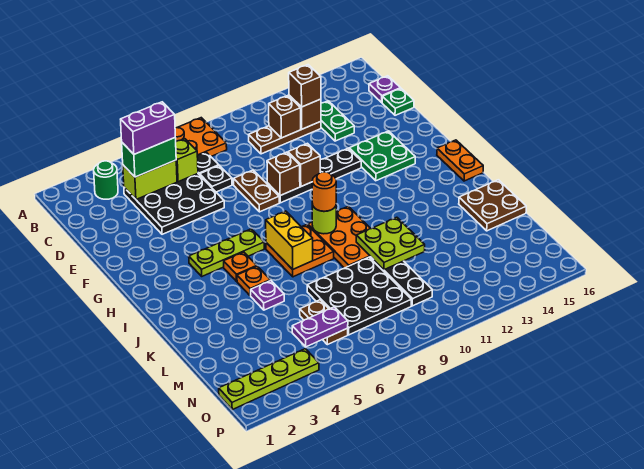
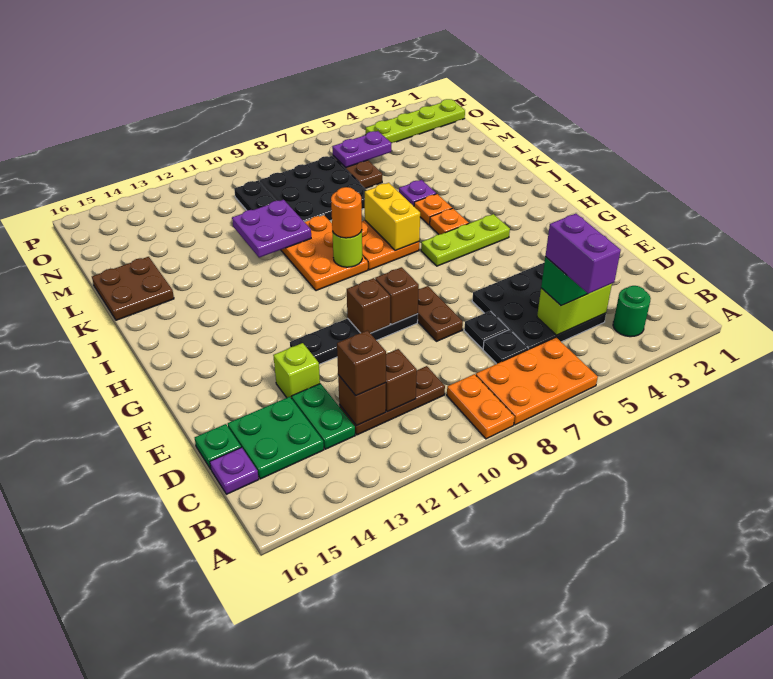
purple brick C4:C5 level 4 -> purple brick B5:C5 level 4
lime brick C6 level 2 -> lime brick E13 level 1
green plate F13:G14 level 1 -> green plate C14:D15 level 1
orange plate H16:I16 level 1 -> orange plate A9:B9 level 1
lime plate K10:L11 level 2 -> purple plate K10:L11 level 2

